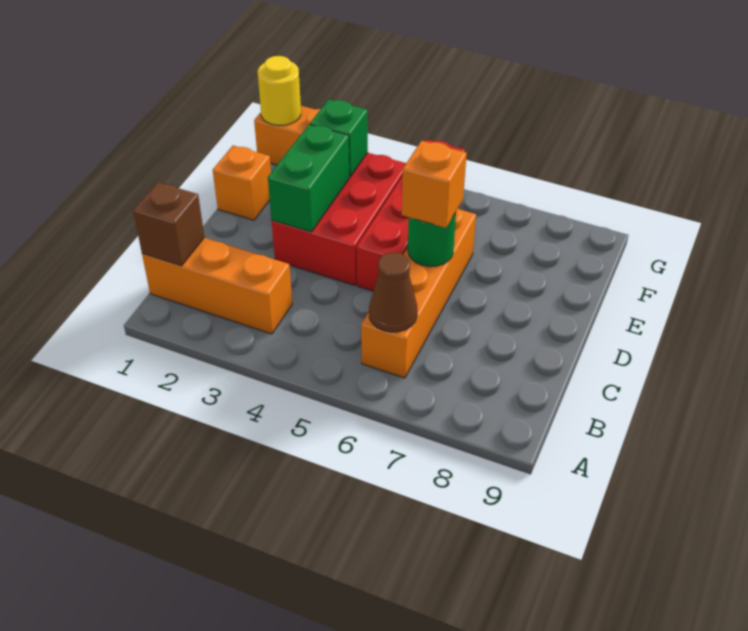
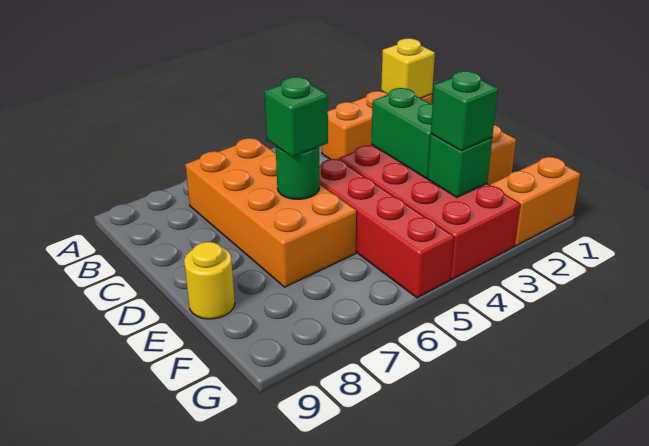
brown brick B1 level 2 -> yellow brick B1 level 2
orange brick B6:E6 level 1 -> orange brick B6:E7 level 1
brown cone B6 level 2 -> none
red brick D3:F4 level 1 -> red brick D3:G4 level 1
orange brick D6 level 3 -> green brick D6 level 3
none -> green brick F3 level 3
yellow round brick G1 level 2 -> yellow round brick E9 level 1

